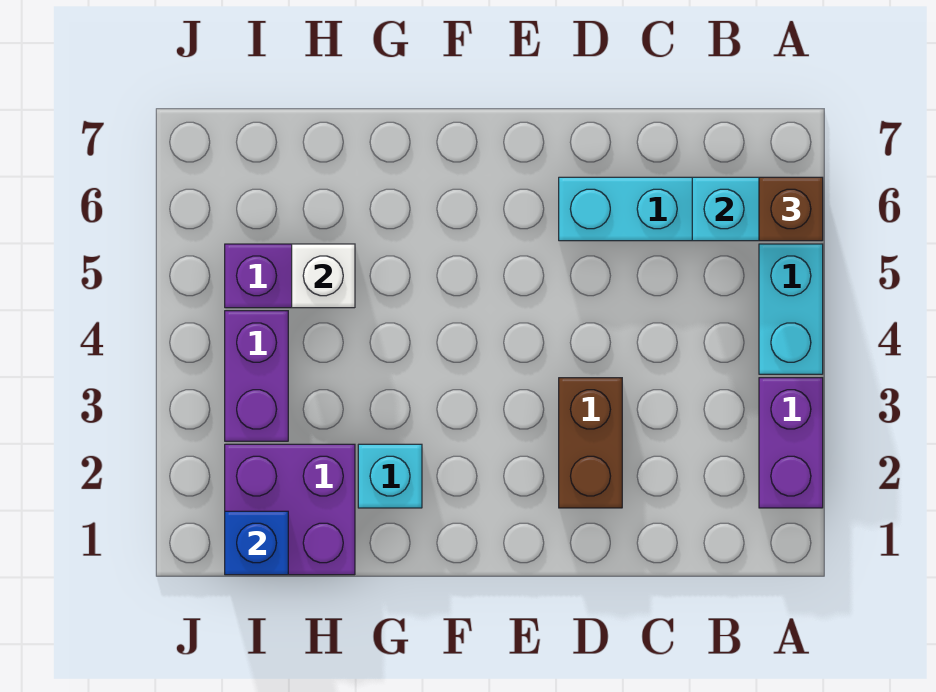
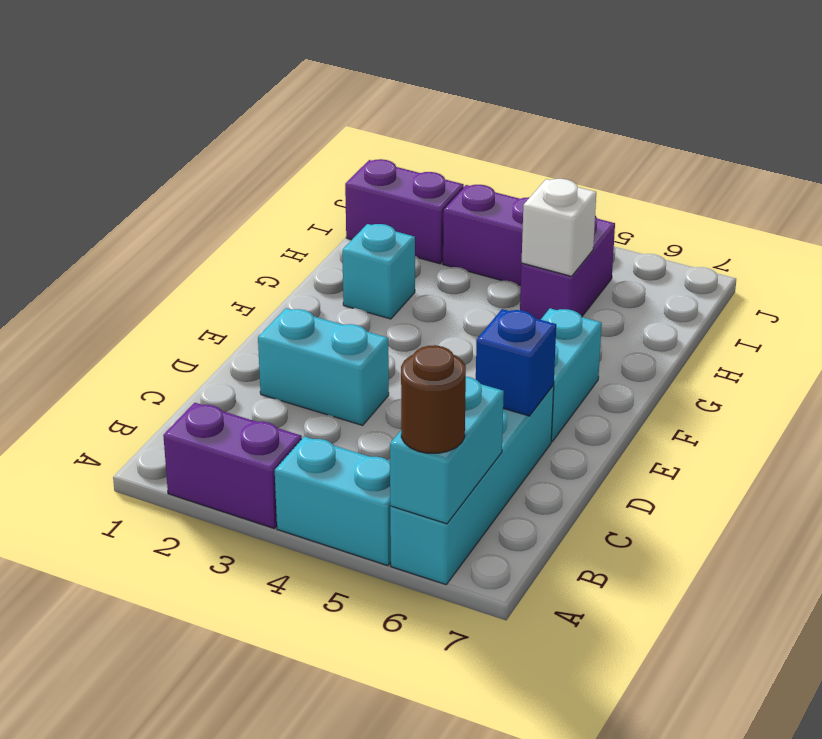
brown brick A6 level 3 -> brown round brick A6 level 3
brown brick D2:D3 level 1 -> cyan brick D2:D3 level 1
none -> cyan brick E6:F6 level 1
purple brick H1:I2 level 1 -> purple brick I1:I2 level 1
blue brick I1 level 2 -> blue brick D6 level 2

